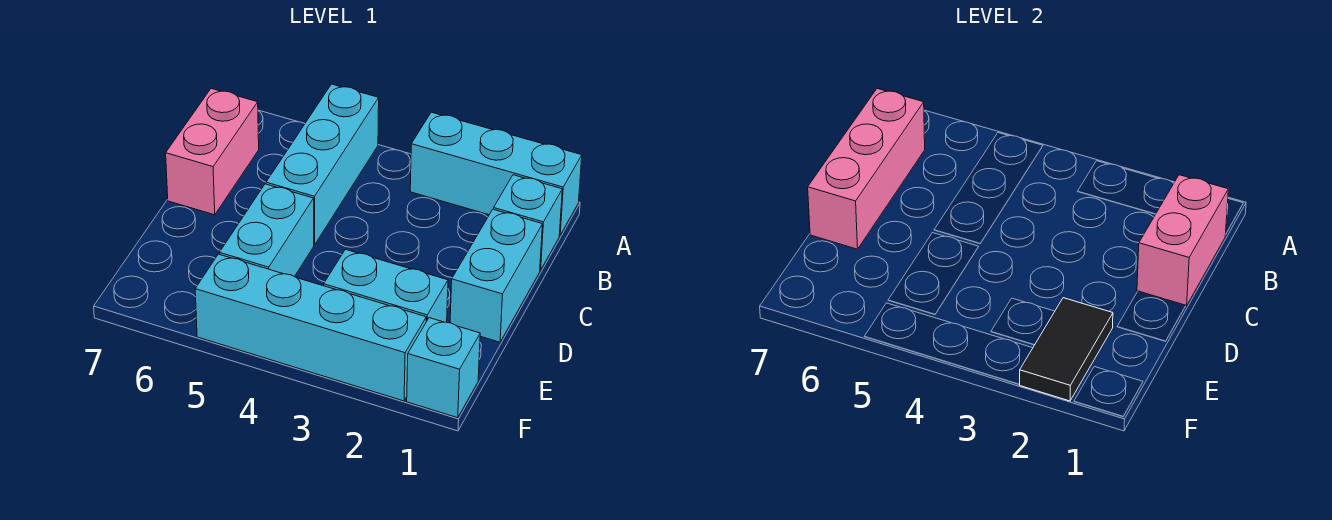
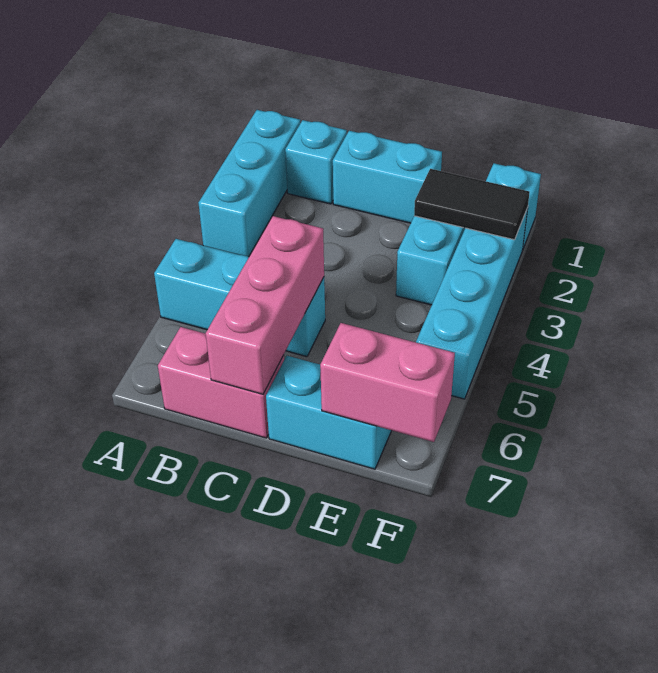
pink brick B1:C1 level 2 -> pink brick E7:F7 level 2
pink brick B7:D7 level 2 -> pink brick C5:C7 level 2
cyan brick D5:E5 level 1 -> cyan brick D7:E7 level 1

